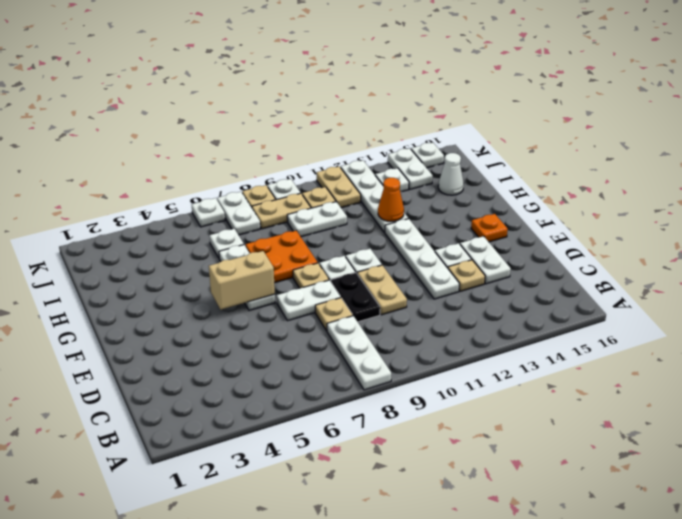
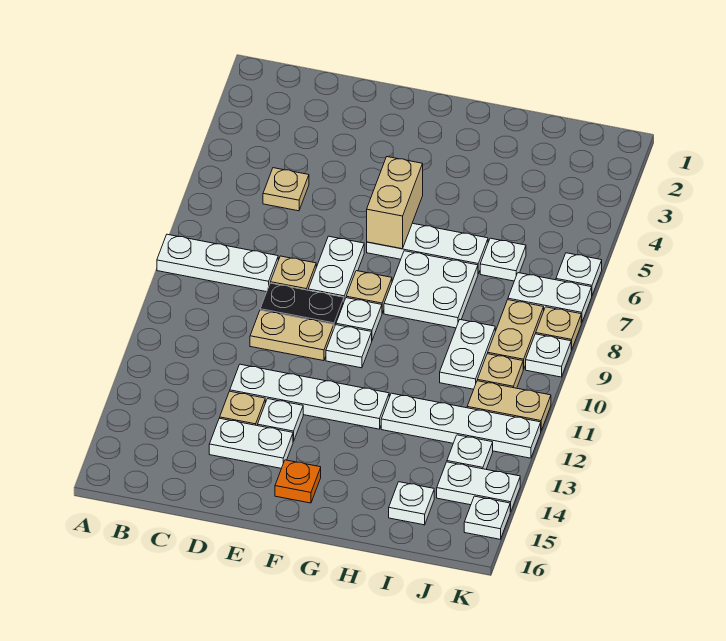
none -> tan plate C5 level 1
orange plate G7:H8 level 1 -> white plate G7:H8 level 1
orange cone H12 level 2 -> none
white cone I15 level 1 -> white plate I15 level 1

